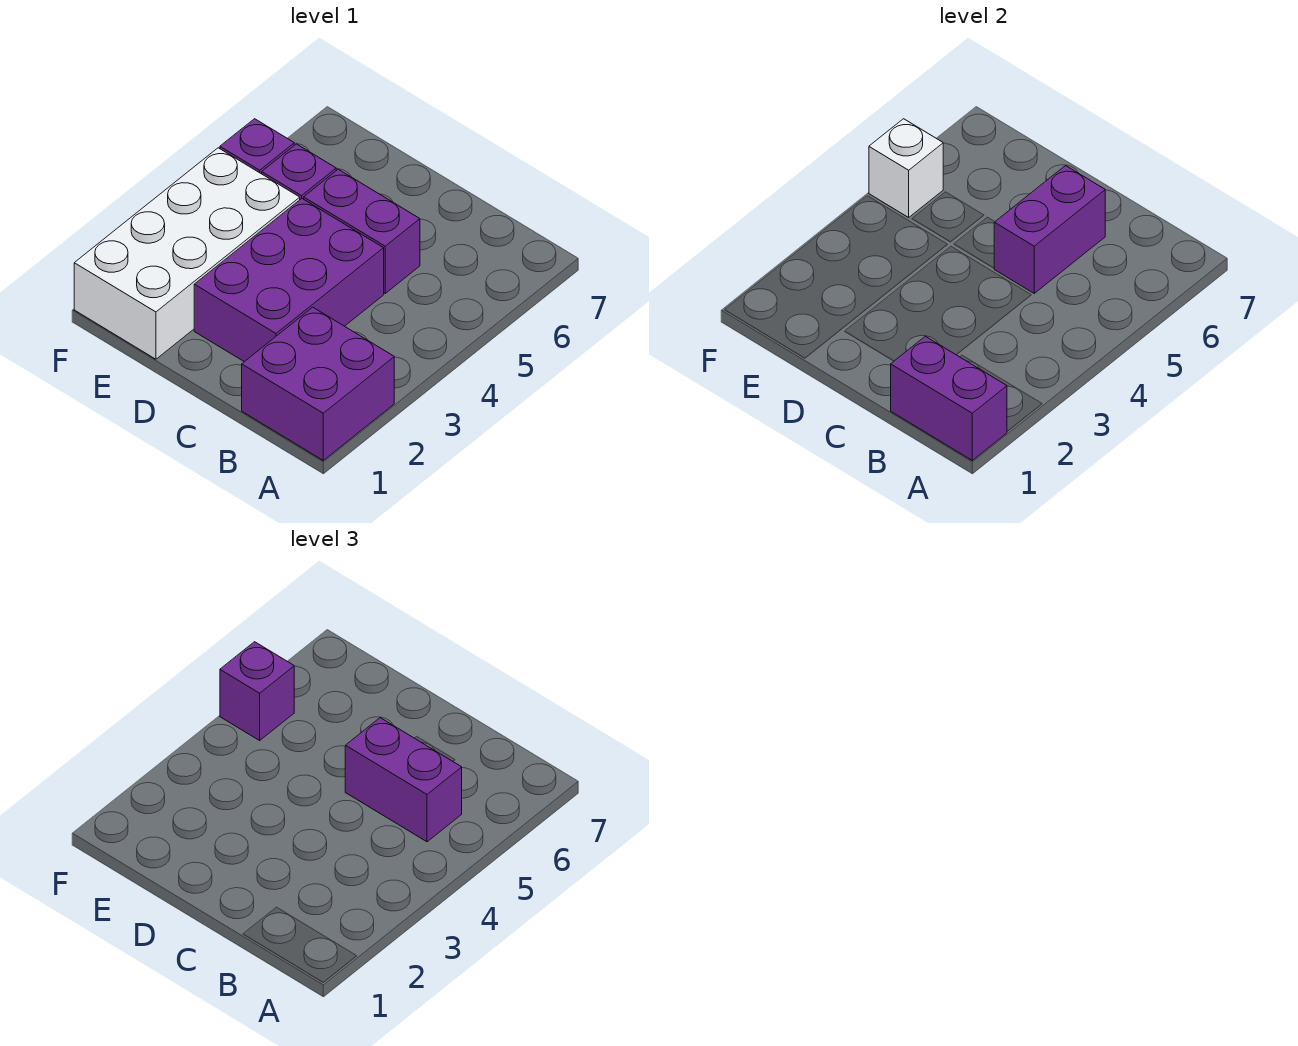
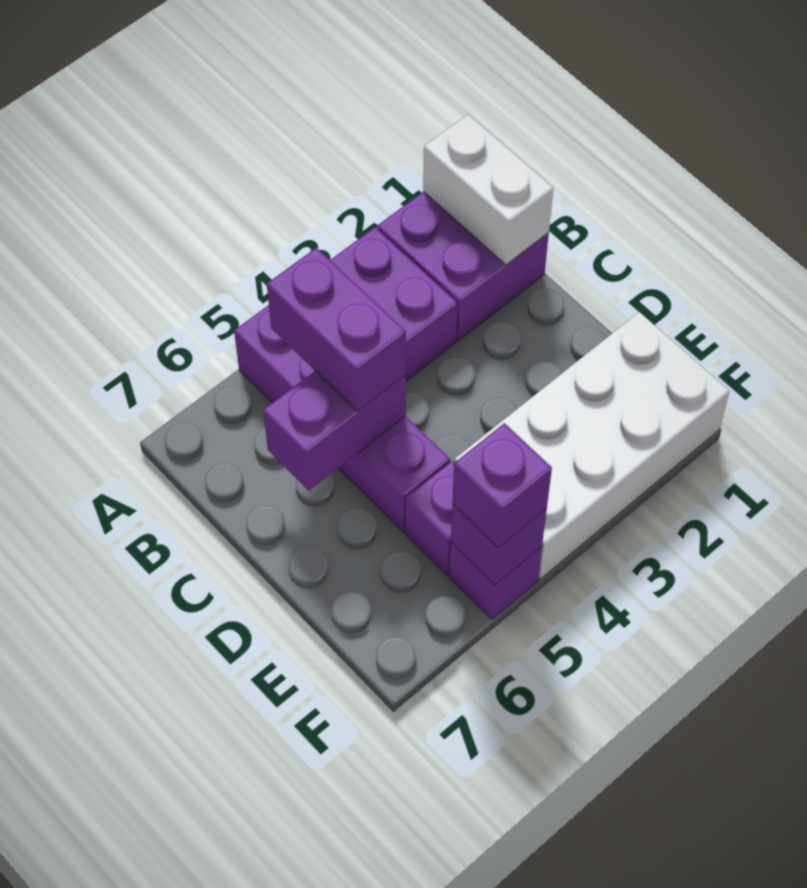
purple brick A1:B1 level 2 -> white brick A1:B1 level 2
purple brick C2:D4 level 1 -> purple brick A3:B5 level 1
white brick F5 level 2 -> purple brick F5 level 2

